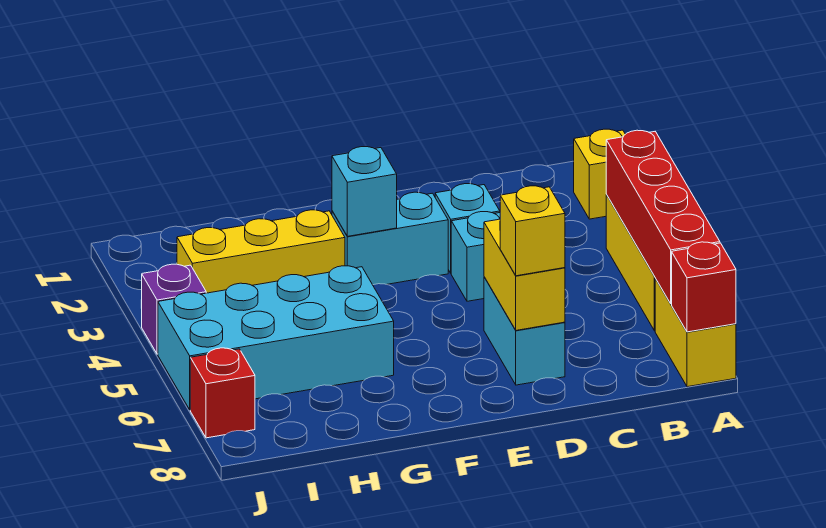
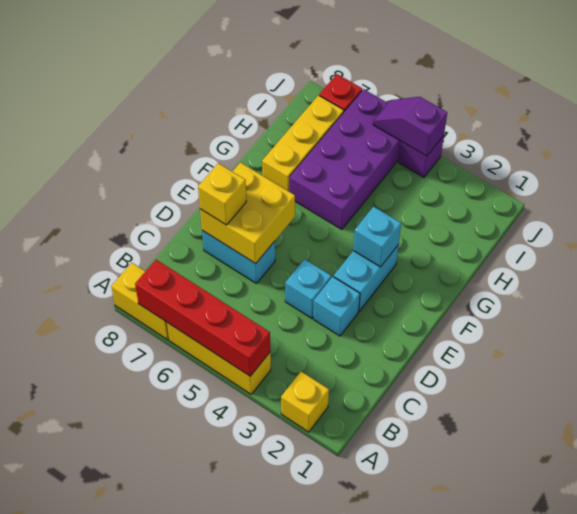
red brick A8 level 2 -> none
yellow brick D6:D7 level 2 -> yellow brick D6:E7 level 2
yellow brick G3:I3 level 1 -> yellow brick G7:I7 level 1
cyan brick G5:J6 level 1 -> purple brick G5:J6 level 1
none -> purple slope J4:J5 level 2 top 4

